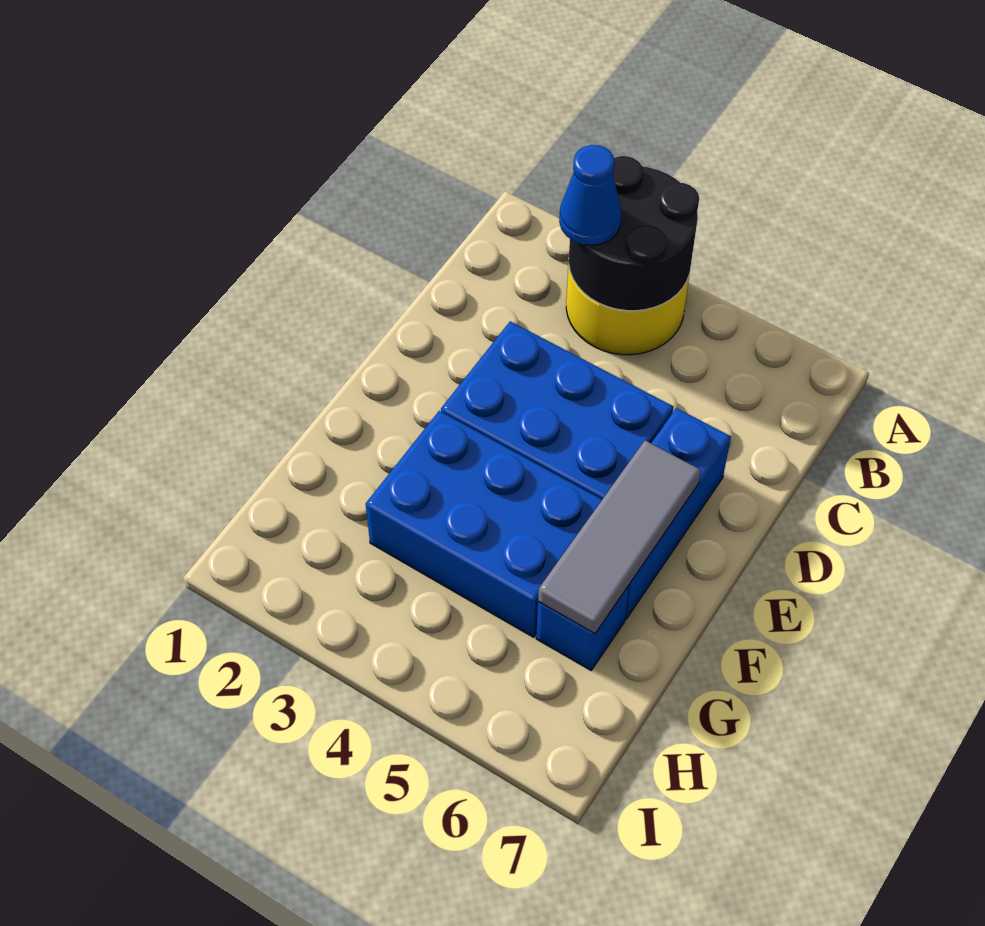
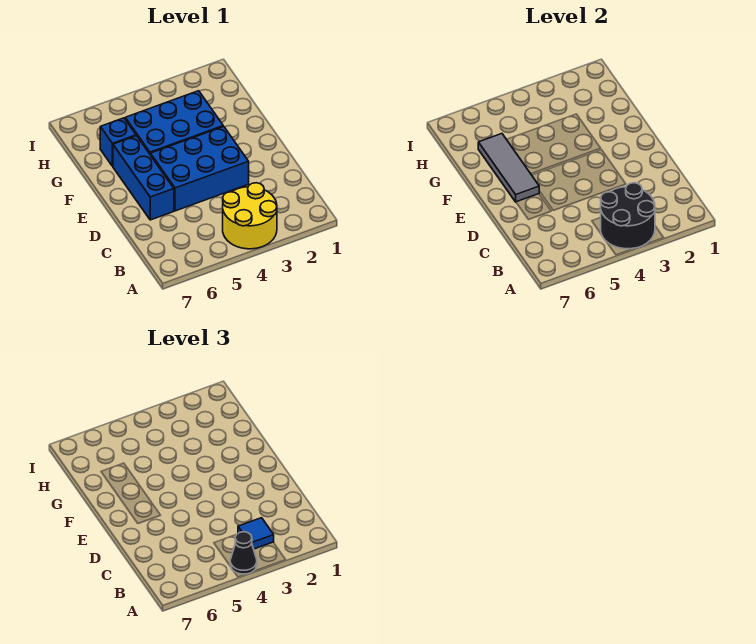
none -> black cone A4 level 3
blue cone B3 level 3 -> blue tile B3 level 3

